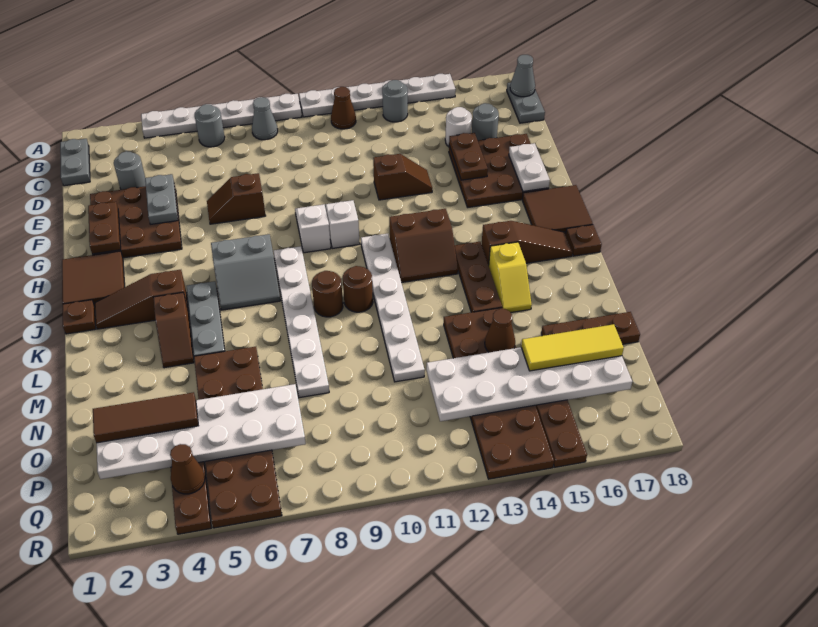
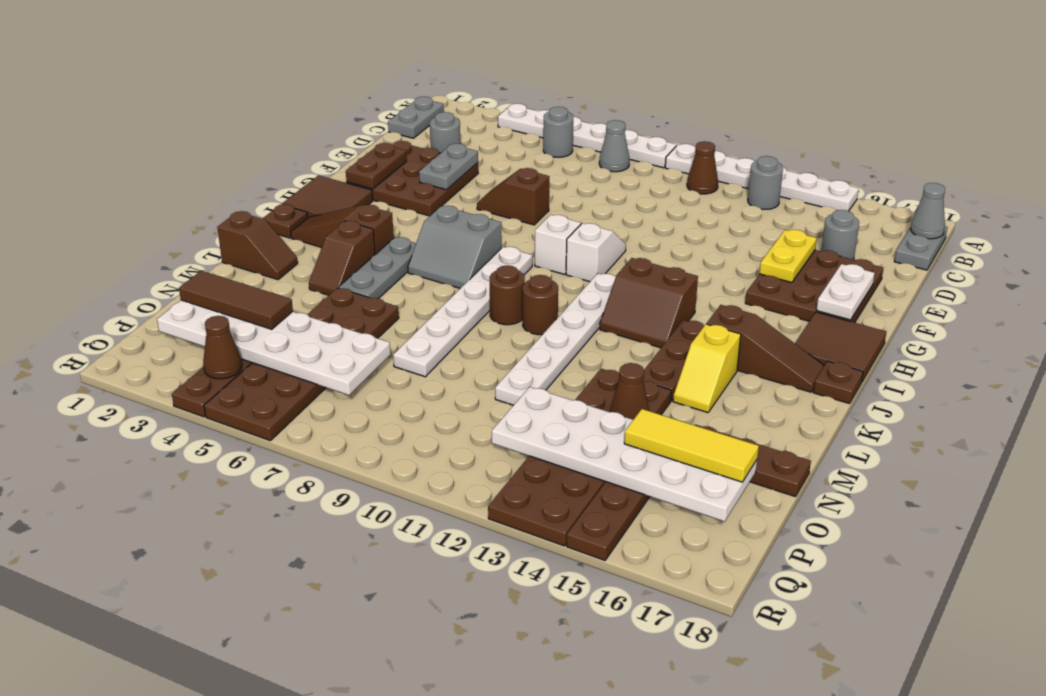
white round brick D15 level 1 -> none
brown plate E15:F15 level 2 -> yellow plate E15:F15 level 2
brown slope F12:F13 level 1 top 12 -> brown slope L1:L2 level 1 top 1

